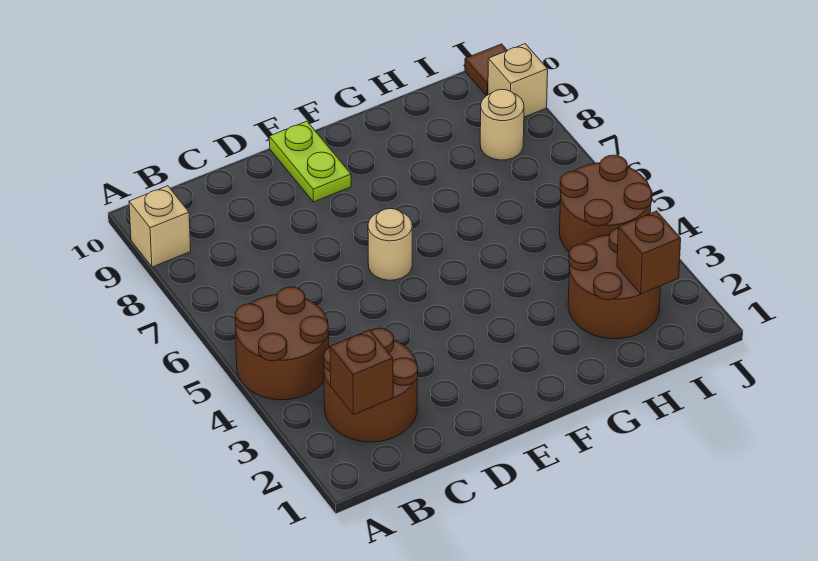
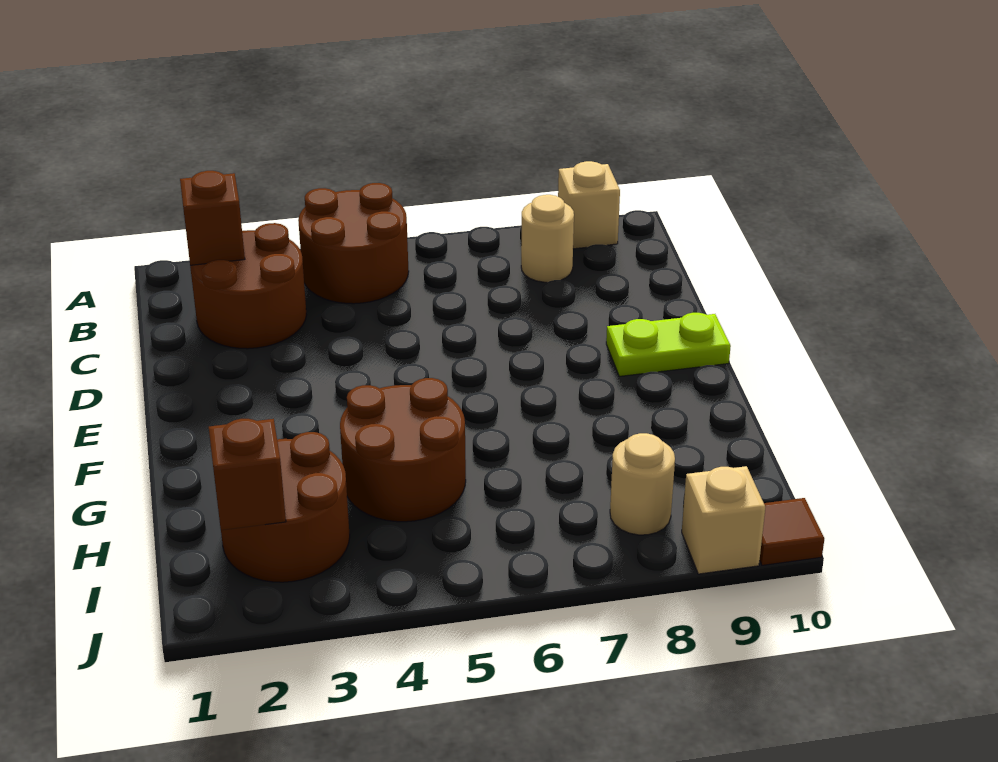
tan round brick E6 level 1 -> tan round brick B8 level 1
brown round brick I4:J5 level 1 -> brown round brick G4:H5 level 1

